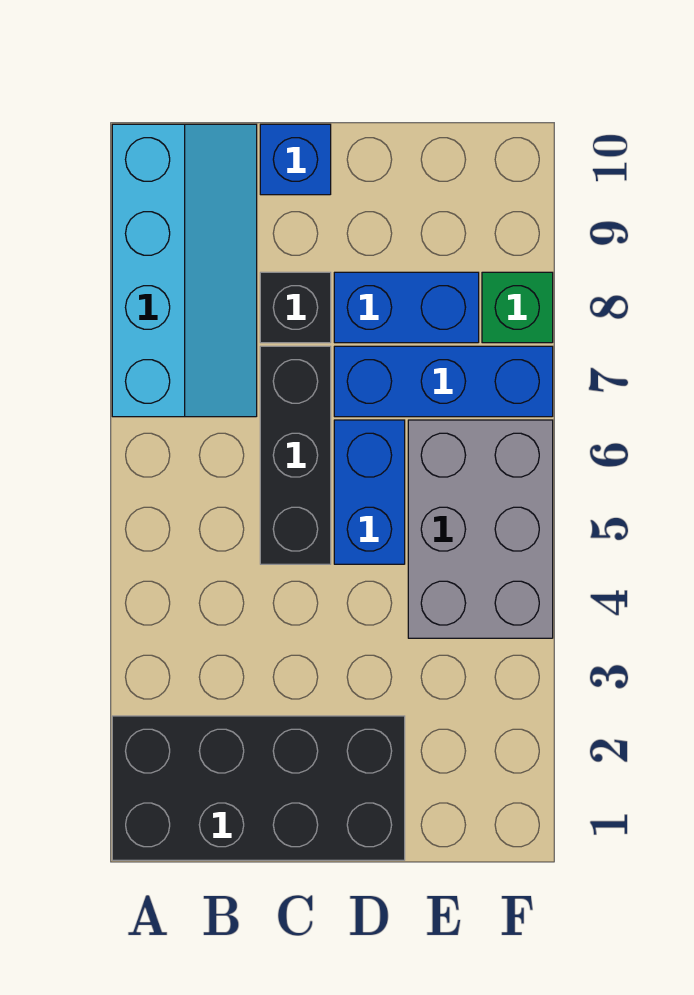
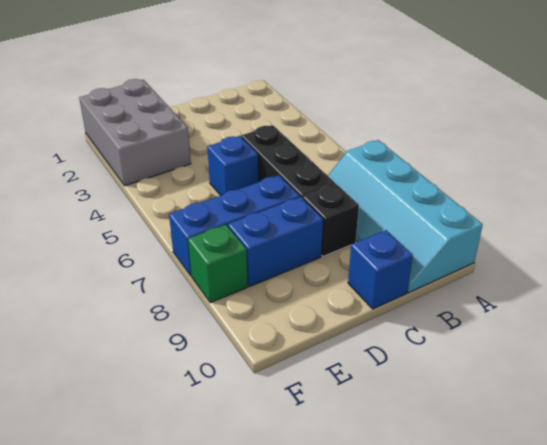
black brick A1:D2 level 1 -> none
blue brick D5:D6 level 1 -> blue brick D5 level 1
grey brick E4:F6 level 1 -> grey brick E1:F3 level 1

